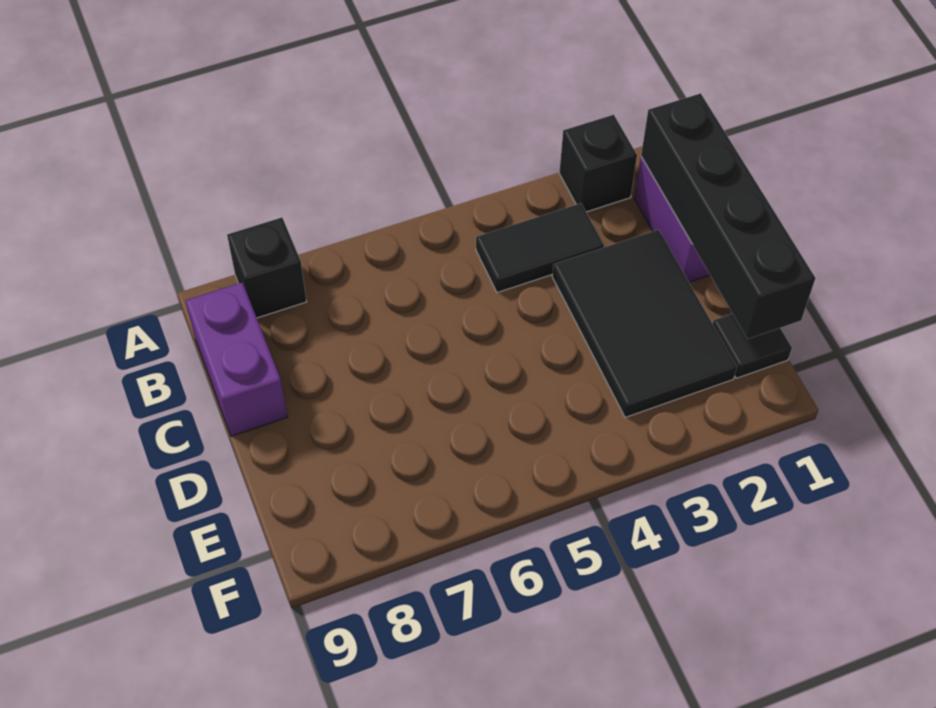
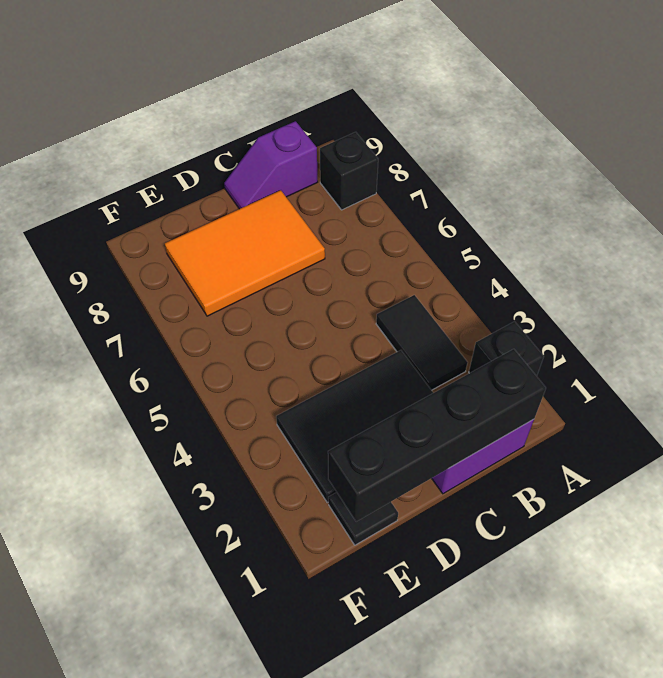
purple brick B9:C9 level 1 -> purple slope B9:C9 level 1 top B
none -> orange tile C7:E8 level 1

